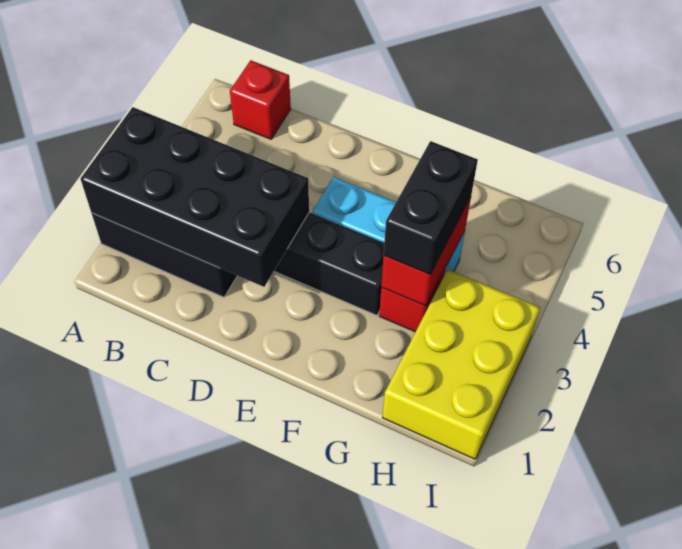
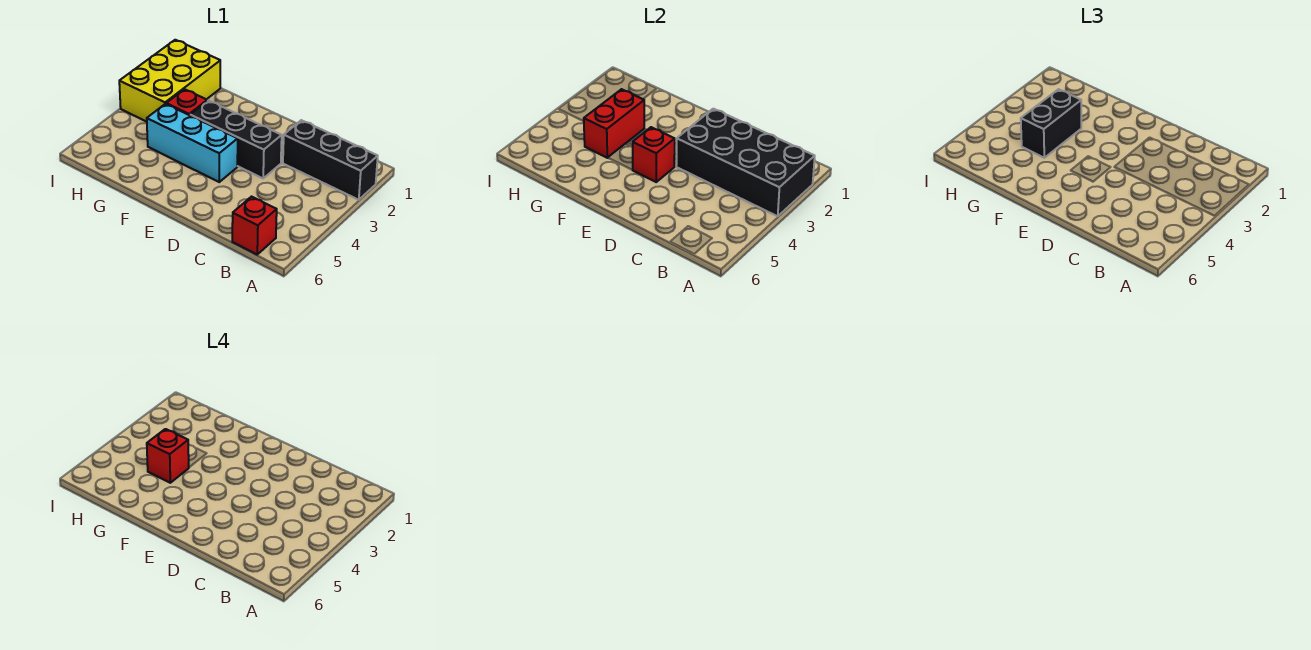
none -> red brick E4 level 2
none -> red brick G4 level 4

